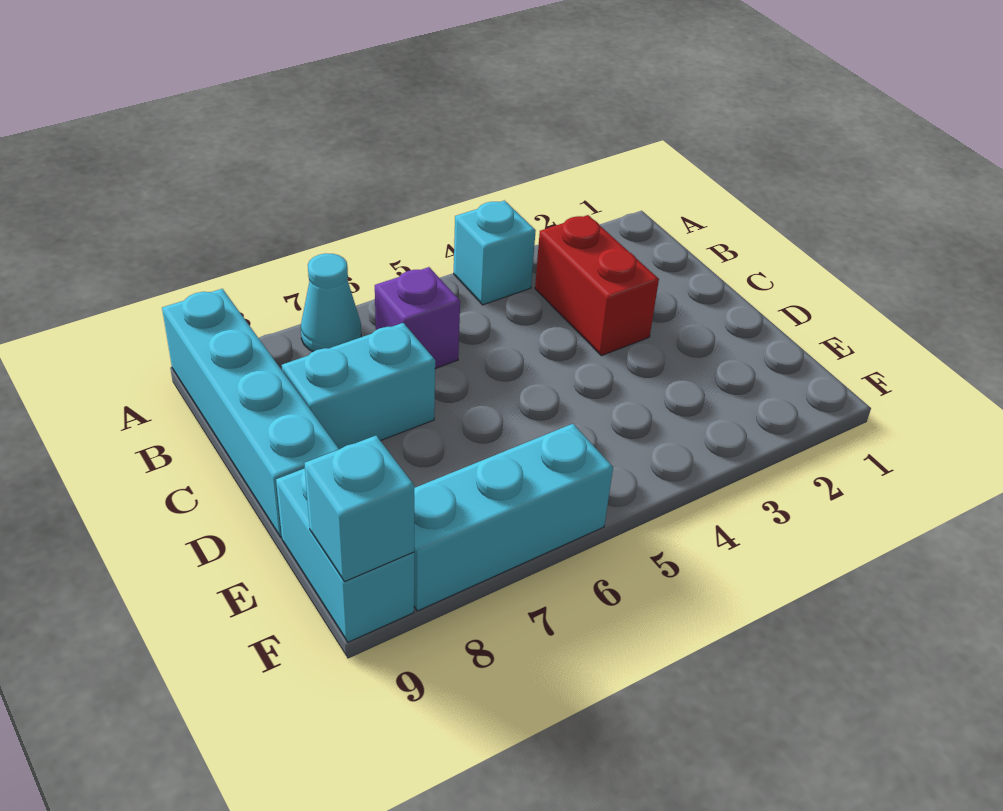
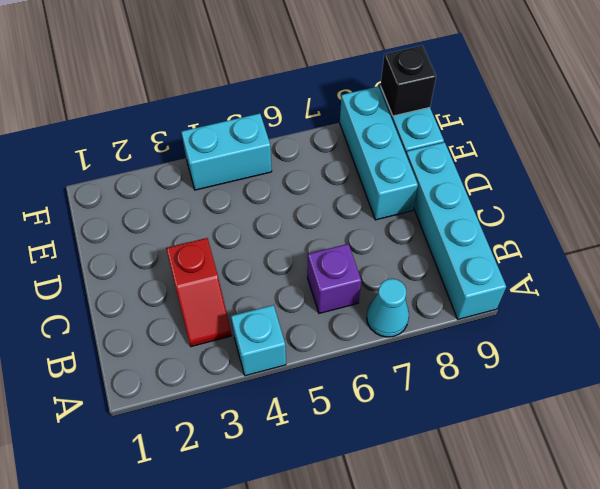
red brick B3:C3 level 1 -> red slope B3:C3 level 1 top C
cyan brick C7:C8 level 1 -> cyan brick F4:F5 level 1
cyan brick F6:F8 level 1 -> cyan brick D8:F8 level 1
cyan brick F9 level 2 -> black brick F9 level 2

